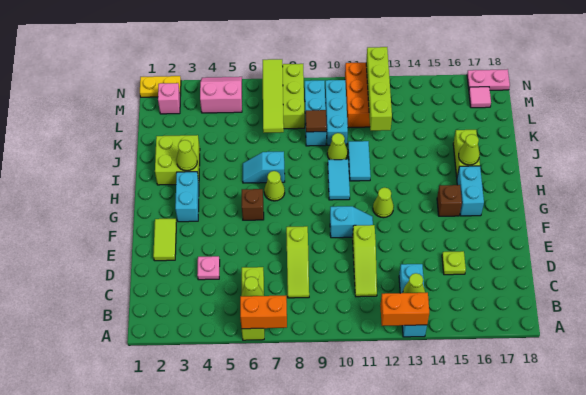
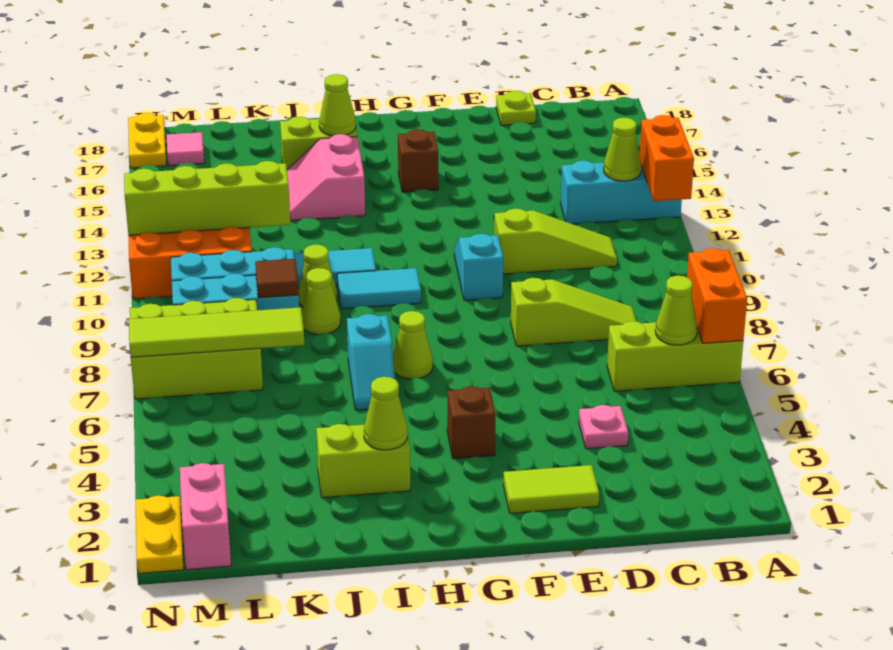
lime plate D15 level 1 -> lime plate D18 level 1
cyan brick G3:H3 level 1 -> none
brown brick G6 level 1 -> brown brick G4 level 1
lime cone G12 level 1 -> lime cone J9 level 1
cyan brick G16:H16 level 1 -> none
lime brick I2:J3 level 1 -> lime brick I3:J3 level 1
pink brick M2 level 1 -> pink brick M1:M2 level 1
pink slope M4:N5 level 1 top M -> pink slope I14:J15 level 1 top I
pink plate N17:N18 level 1 -> yellow plate N17:N18 level 1

